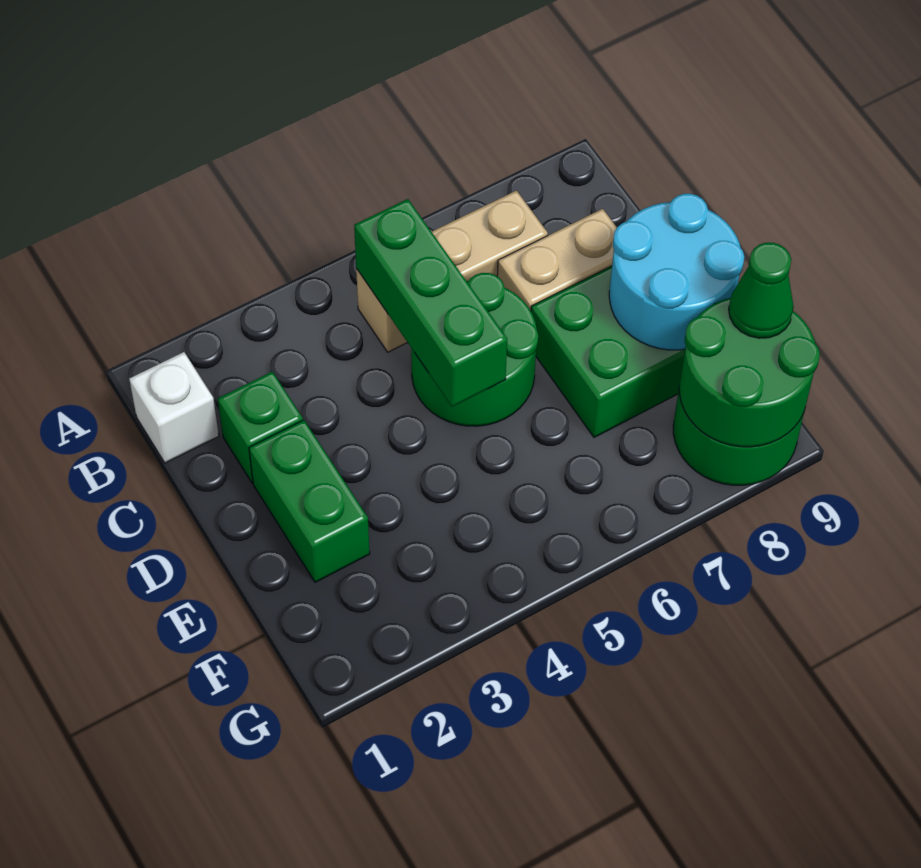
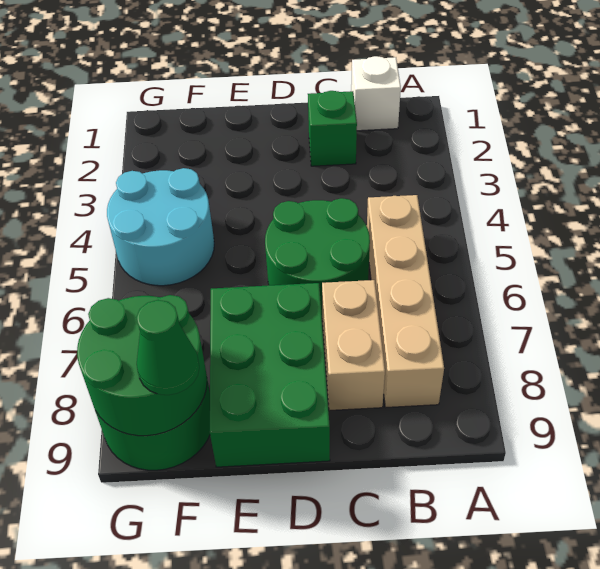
tan brick B5:B7 level 1 -> tan brick B5:B8 level 1
green brick B5:D5 level 2 -> none
green brick D2:E2 level 1 -> none
cyan round brick D8:E9 level 2 -> cyan round brick F4:G5 level 1

